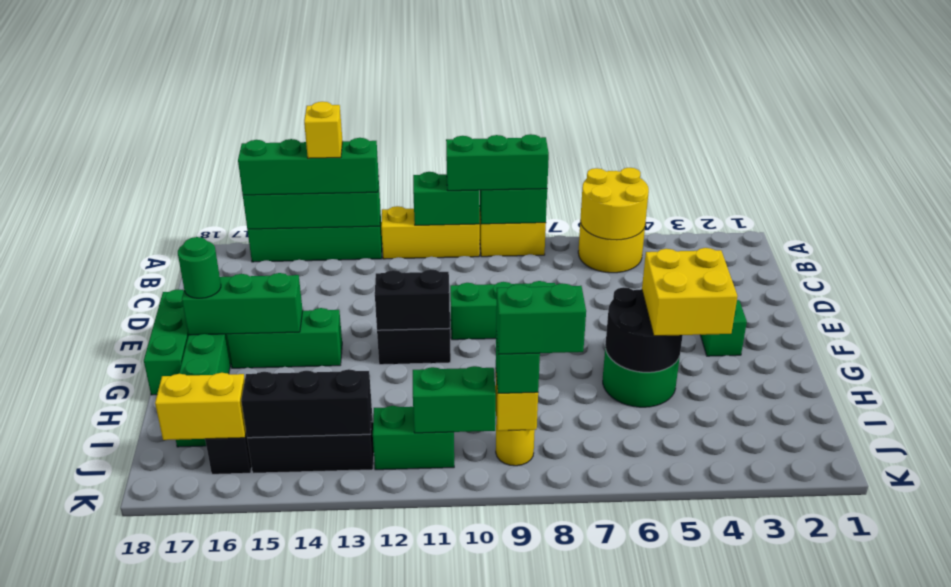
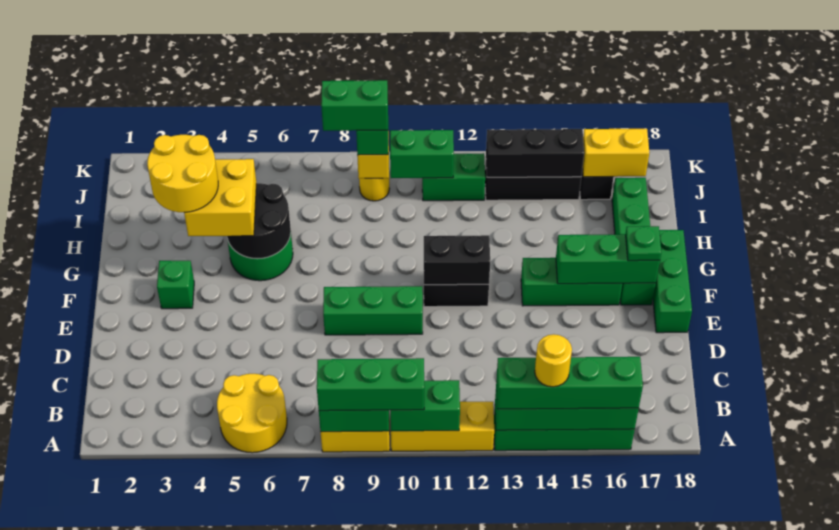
yellow round brick A5:B6 level 2 -> yellow round brick G3:H4 level 4
yellow brick A14 level 4 -> yellow round brick A14 level 4
green round brick F17 level 3 -> green plate F17 level 3

